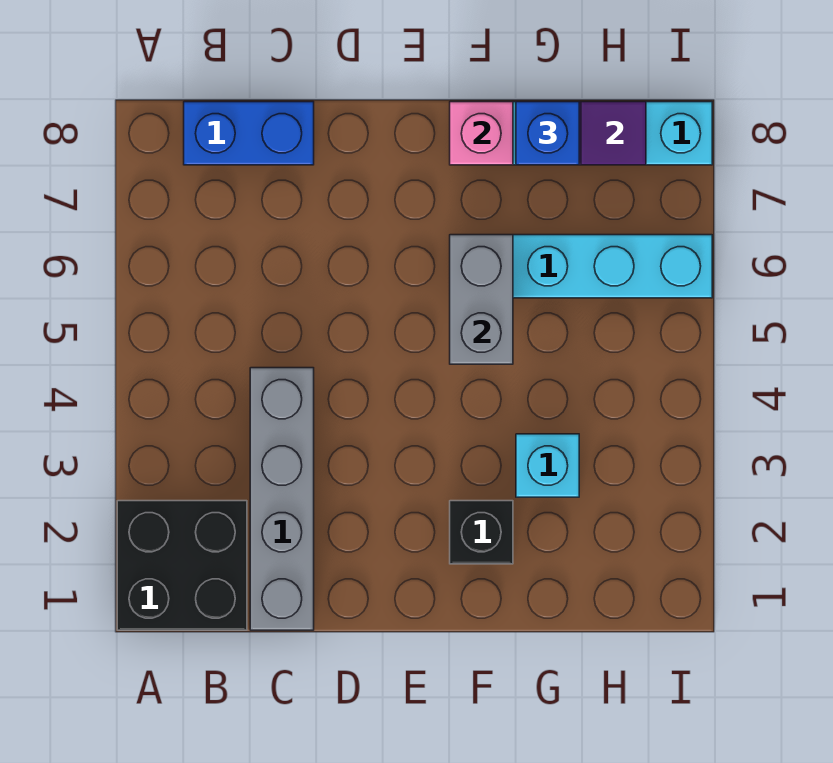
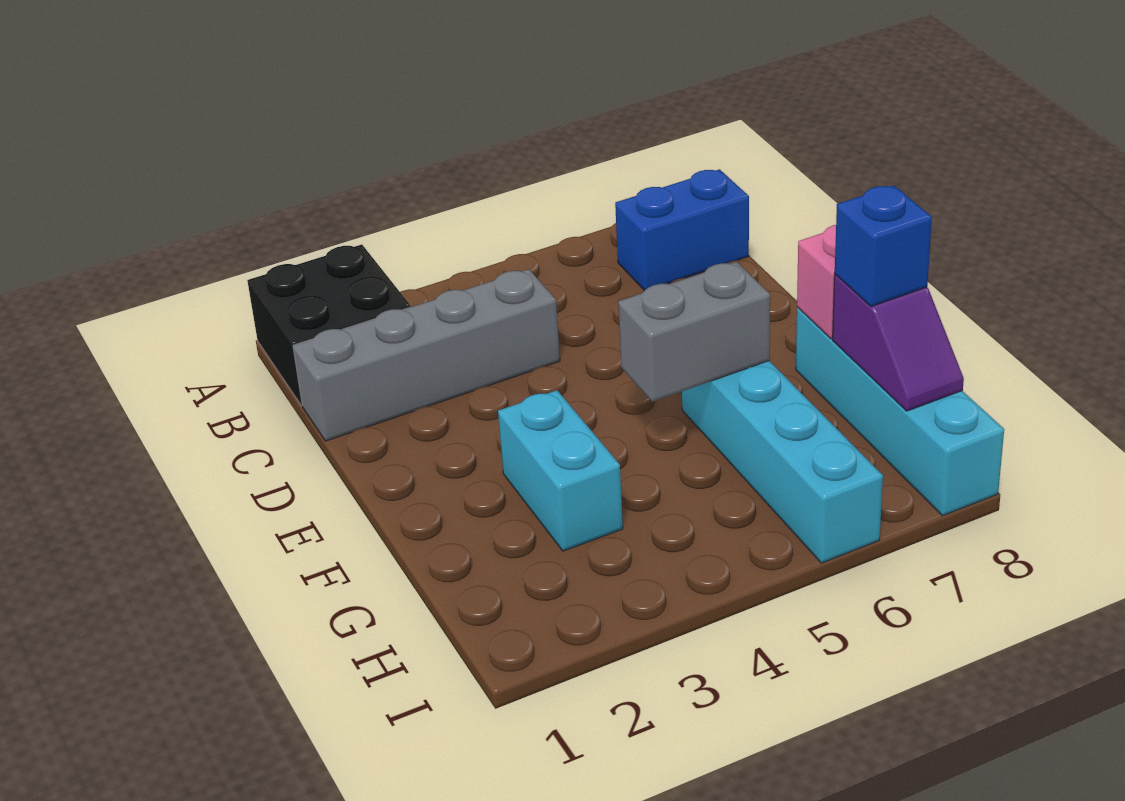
blue brick B8:C8 level 1 -> blue brick B7:B8 level 1
black brick F2 level 1 -> none
cyan brick G3 level 1 -> cyan brick F3:G3 level 1

